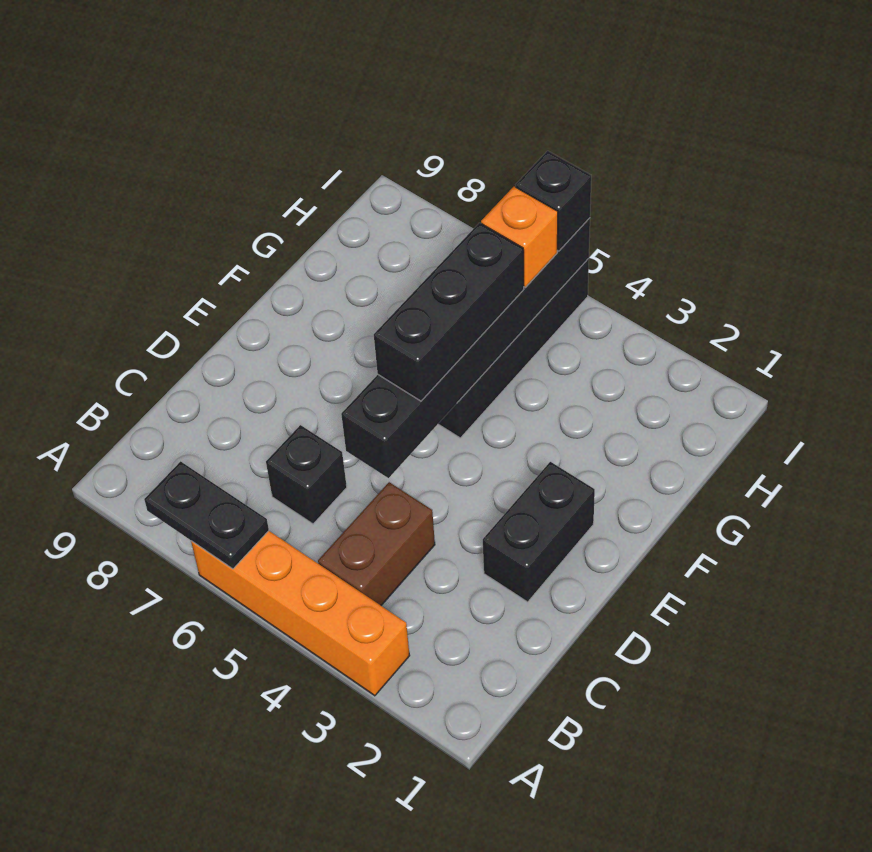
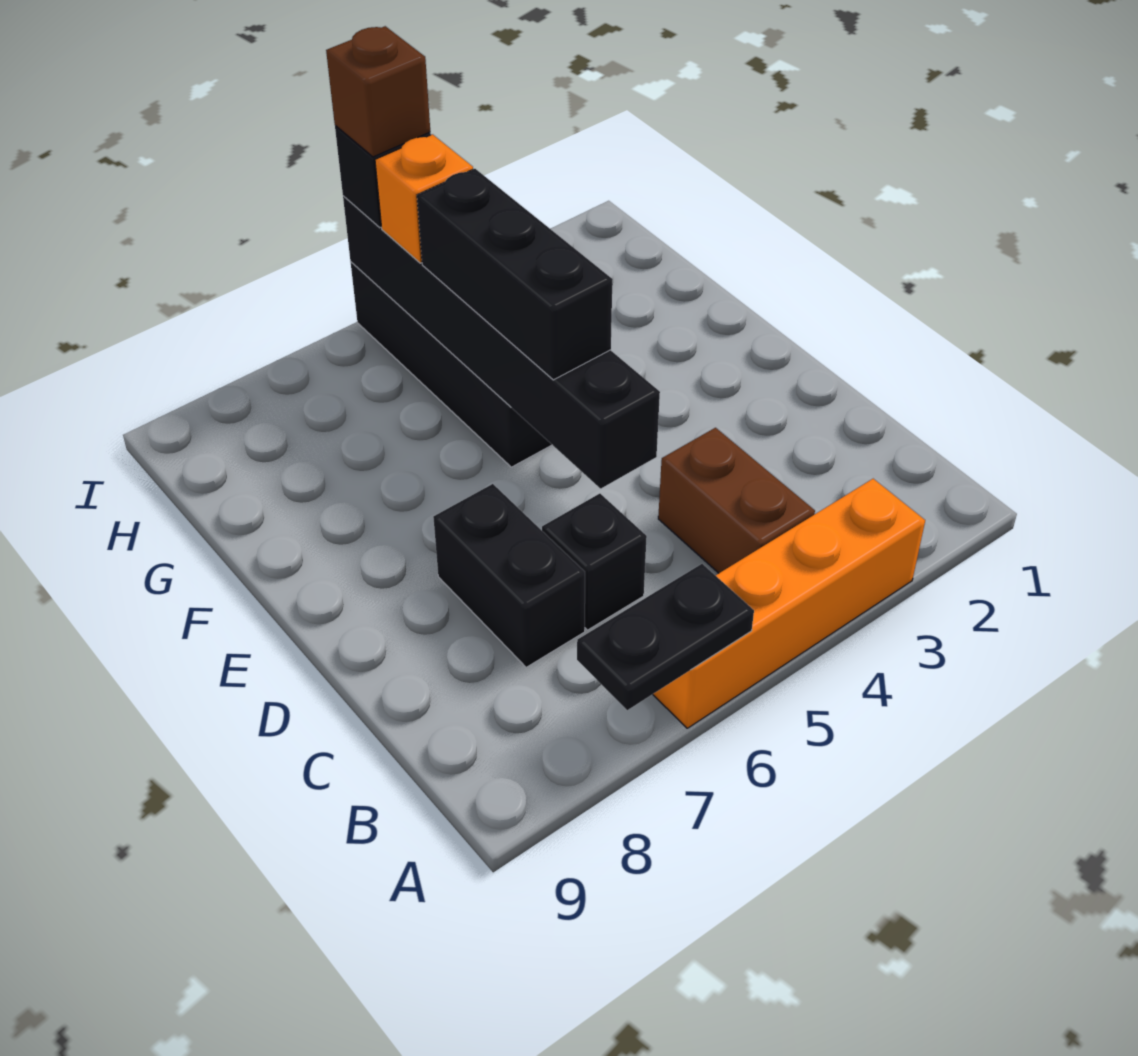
black brick D2:E2 level 1 -> black brick C7:D7 level 1
none -> brown brick I5 level 4

